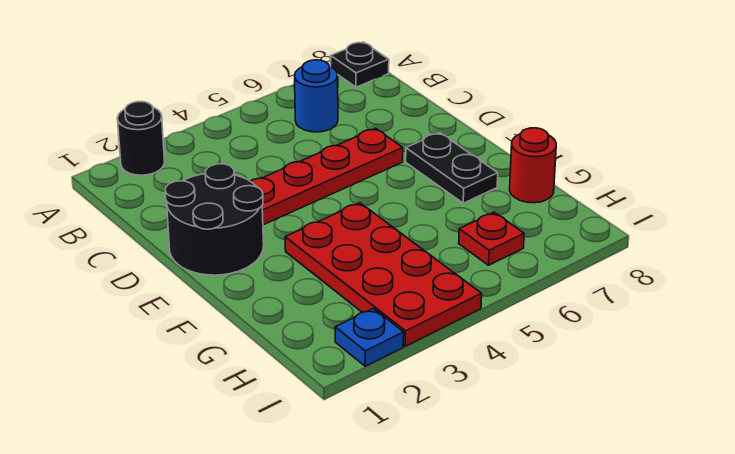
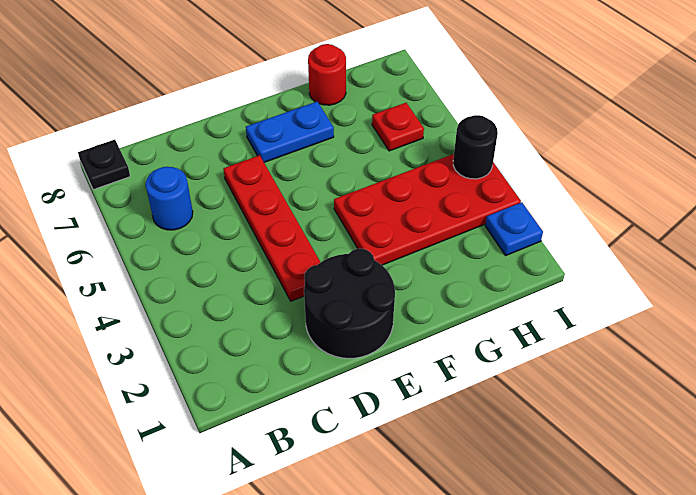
black round brick A2 level 1 -> black round brick I4 level 2
black plate E7:F7 level 1 -> blue plate E7:F7 level 1

